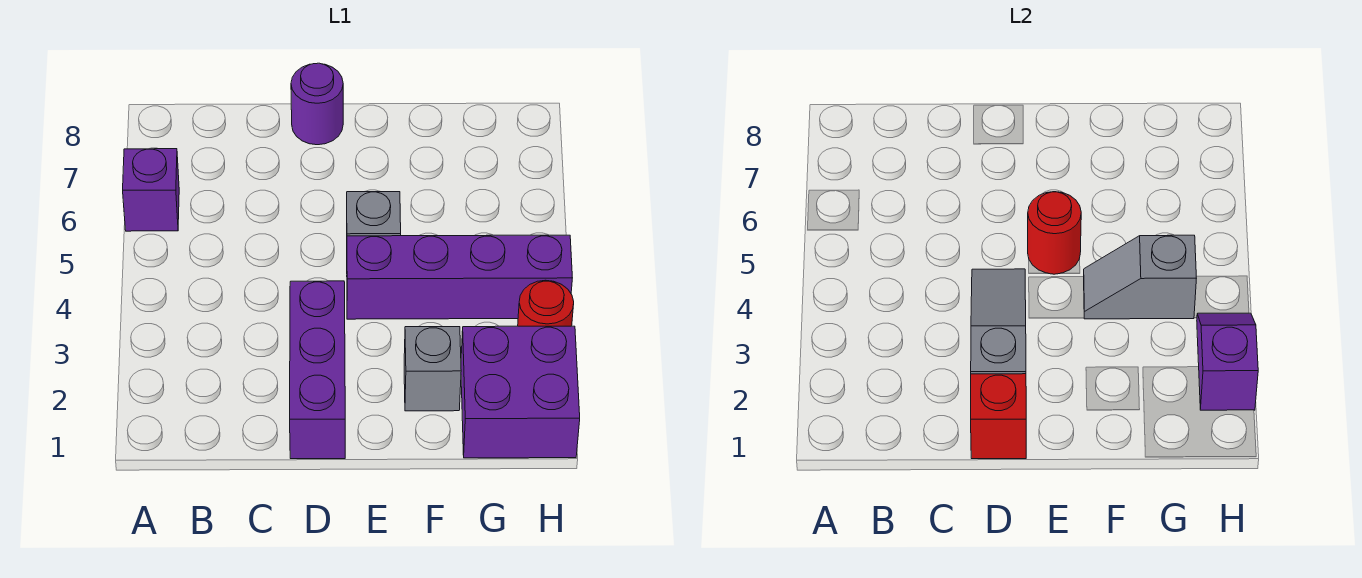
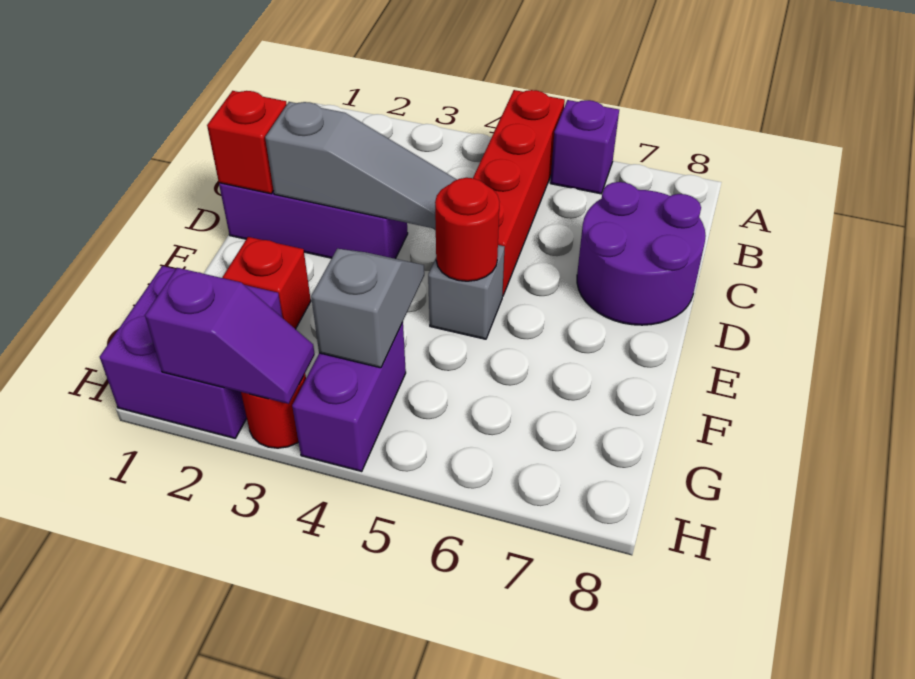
none -> red brick A5:D5 level 1
purple round brick D8 level 1 -> purple round brick C7:D8 level 1
purple brick E4:H4 level 1 -> purple brick G4:H4 level 1
grey brick F2 level 1 -> red brick F2 level 1

